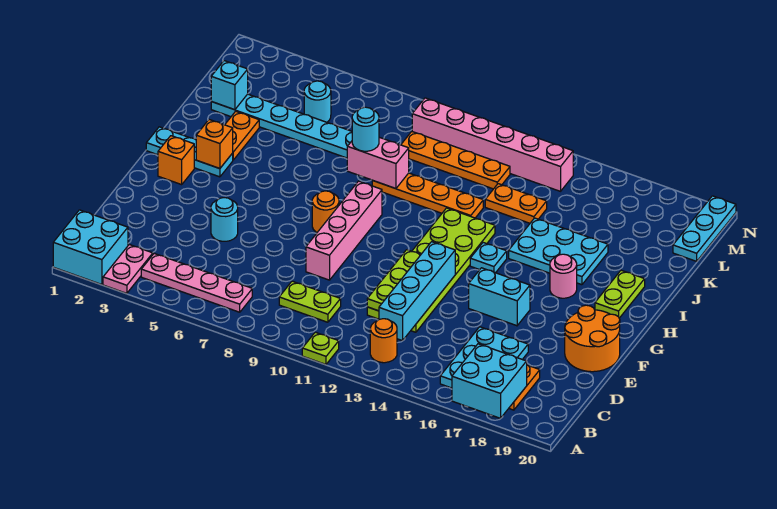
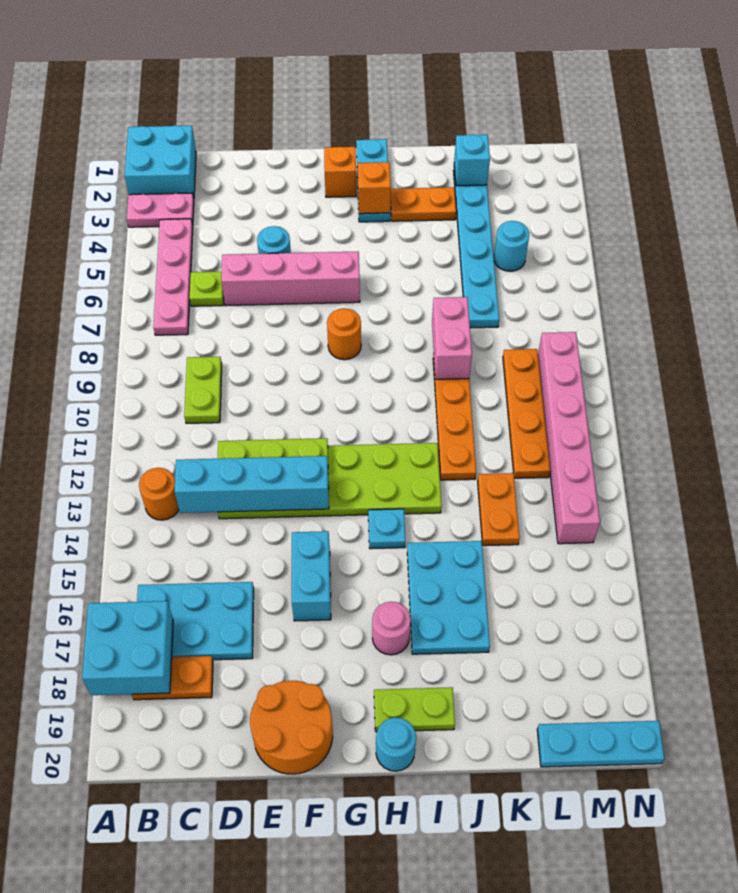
lime plate A11 level 1 -> lime plate C6 level 1
pink brick E9:H9 level 1 -> pink brick D6:G6 level 1
cyan round brick J8 level 3 -> cyan round brick H20 level 1

